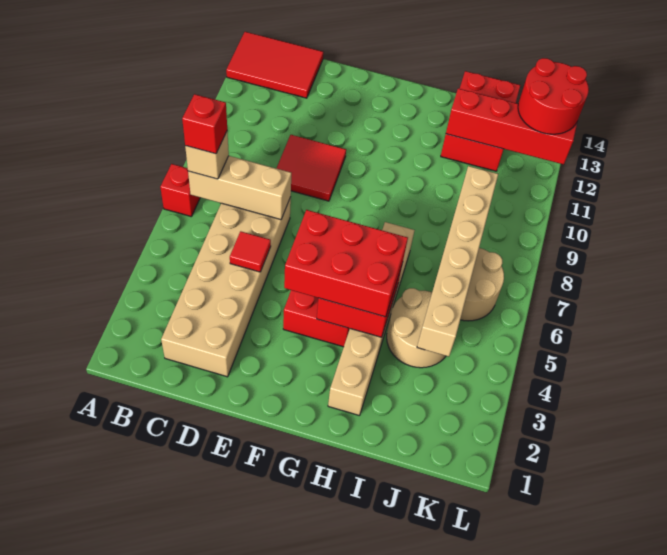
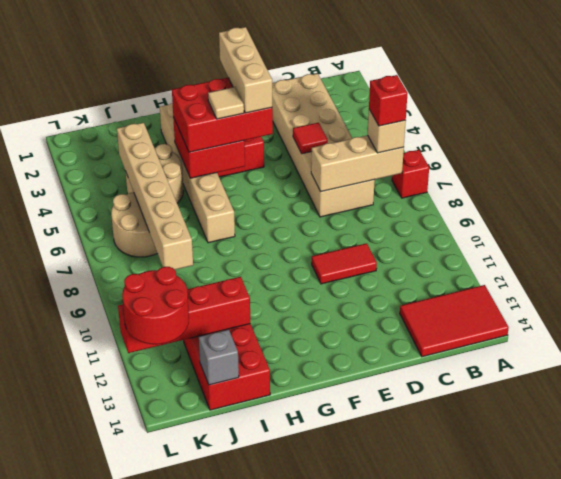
red tile D9:E10 level 1 -> red tile D10:E10 level 1
none -> tan brick F3:F5 level 4
none -> tan tile G5 level 4
none -> grey brick J14 level 2

